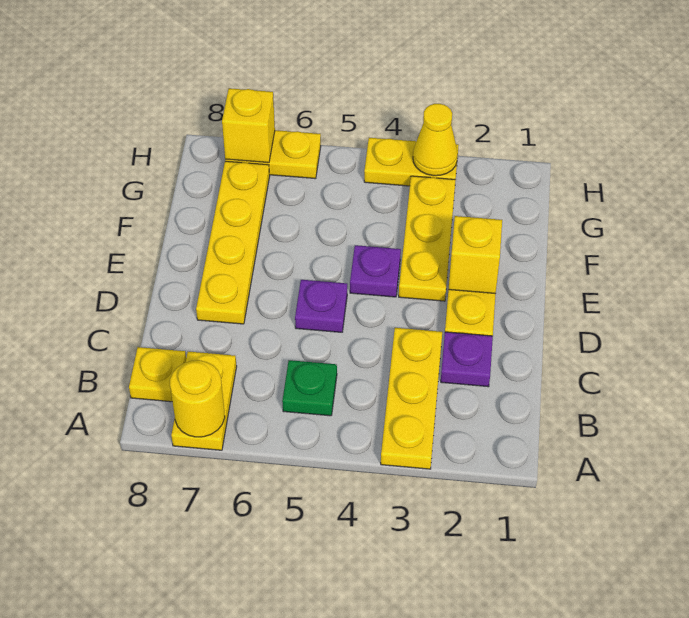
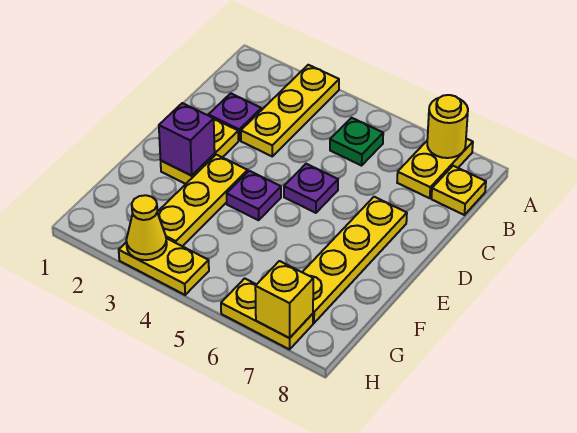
yellow brick E2 level 2 -> purple brick E2 level 2

